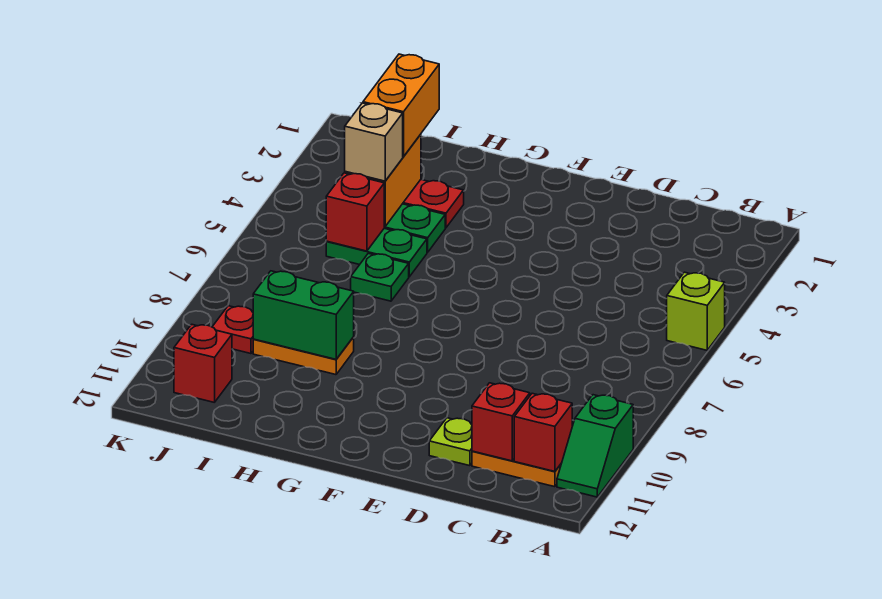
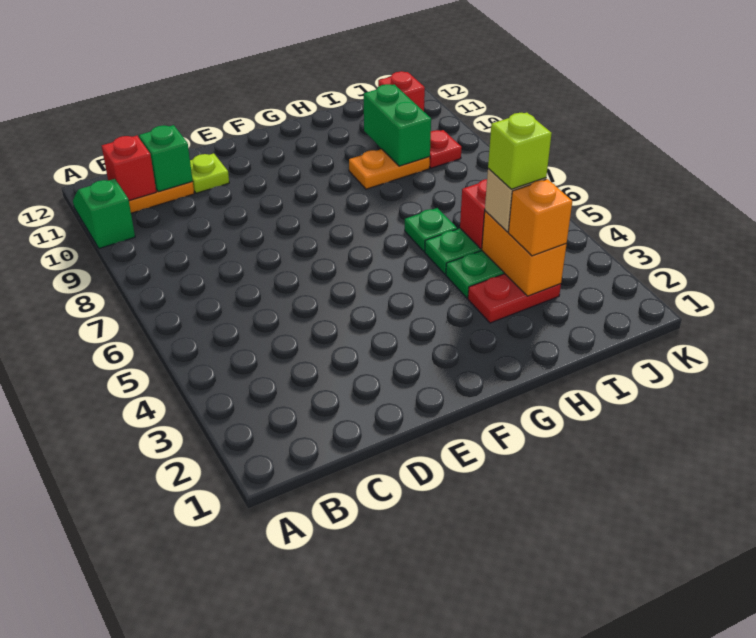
lime brick A5 level 1 -> lime brick I4 level 4
red brick C11 level 2 -> green brick C11 level 2
green brick H9:I9 level 2 -> green brick I9:I10 level 2
orange brick I2:I3 level 3 -> orange brick I3 level 3

